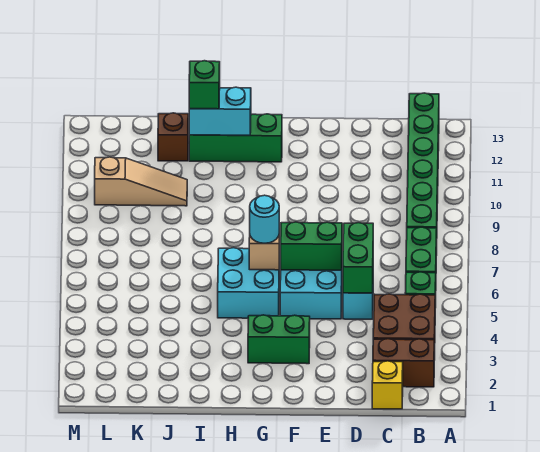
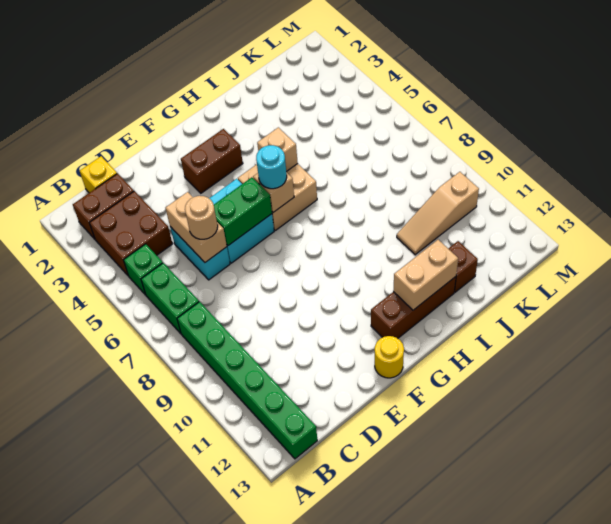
green brick D5:D6 level 2 -> tan brick D5:D6 level 2
none -> tan round brick D6 level 3
green brick F3:G3 level 1 -> brown brick F3:G3 level 1
none -> yellow round brick F13 level 1
cyan brick G5:H6 level 1 -> tan brick G5:H6 level 1
green brick G12:I12 level 1 -> brown brick G12:I12 level 1
none -> tan brick H5 level 2
cyan brick H12:I12 level 2 -> tan brick H12:I12 level 2
green brick I12 level 3 -> none

